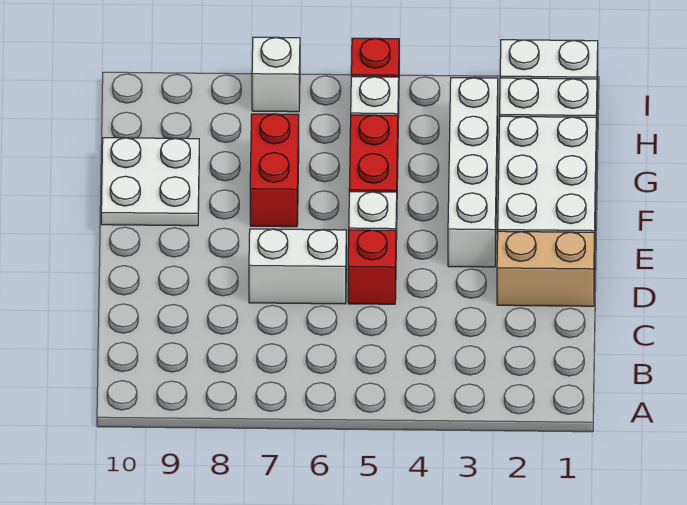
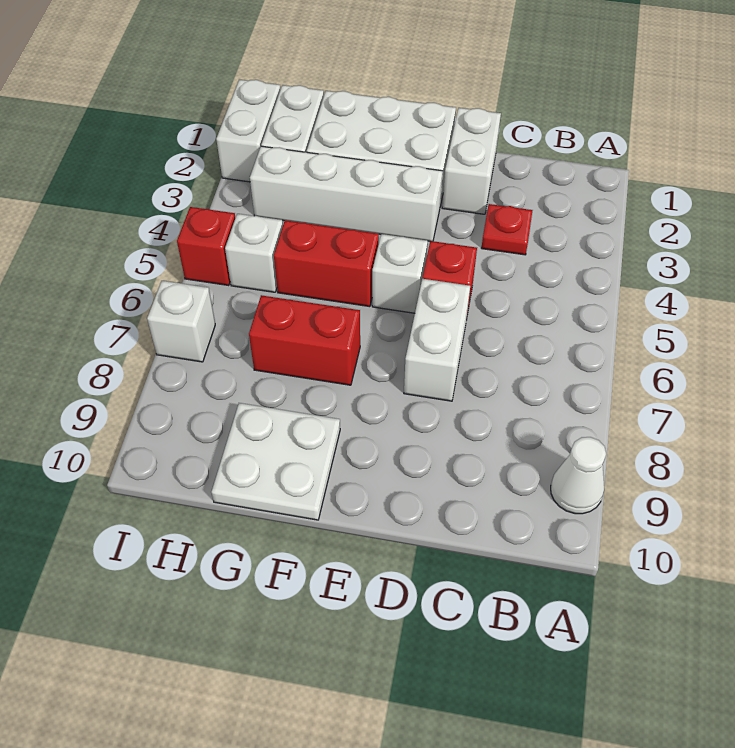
none -> white cone A9 level 1
none -> red plate C3 level 1
tan brick D1:D2 level 1 -> white brick D1:D2 level 1

